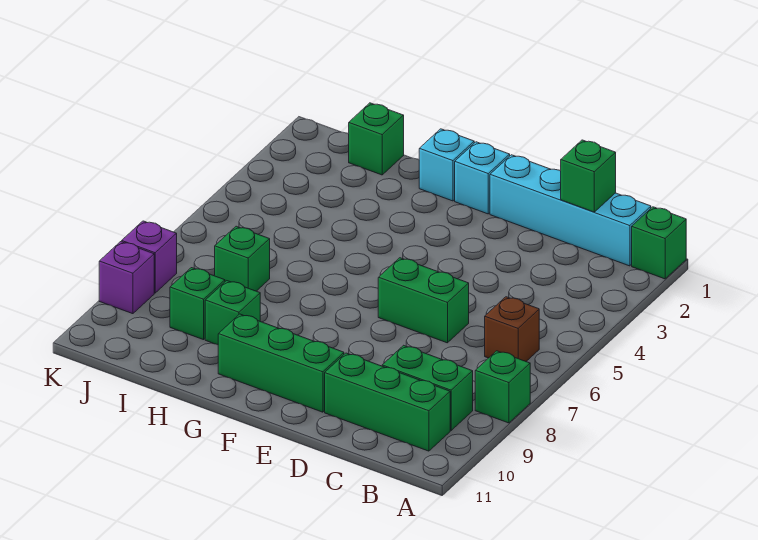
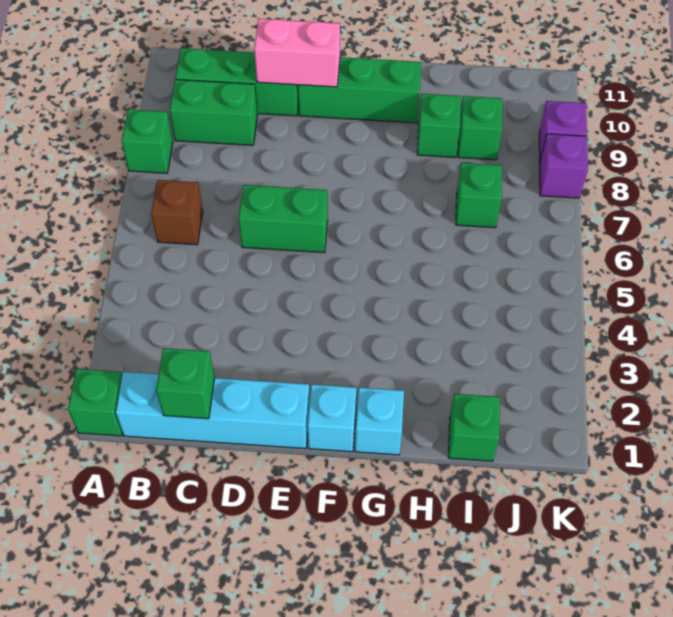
none -> pink brick D10:E10 level 2

